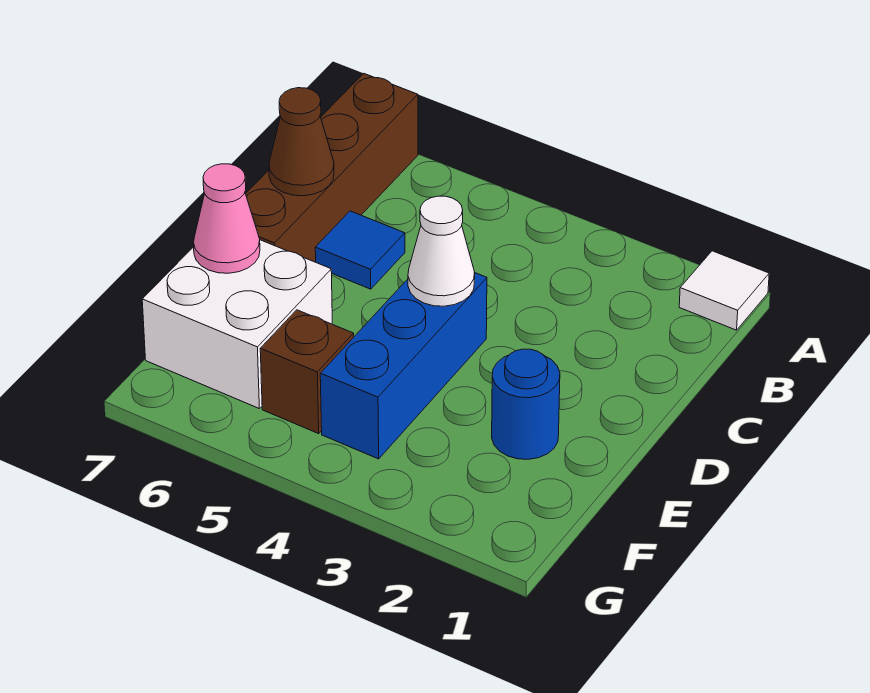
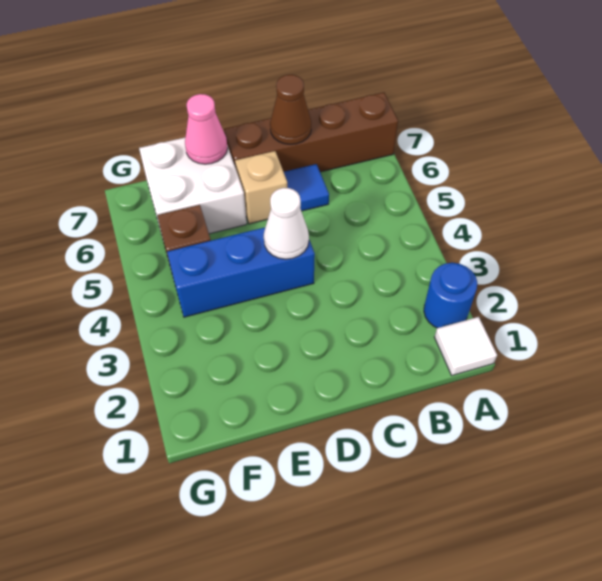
none -> tan brick D6 level 1
blue round brick E2 level 1 -> blue round brick A2 level 1

